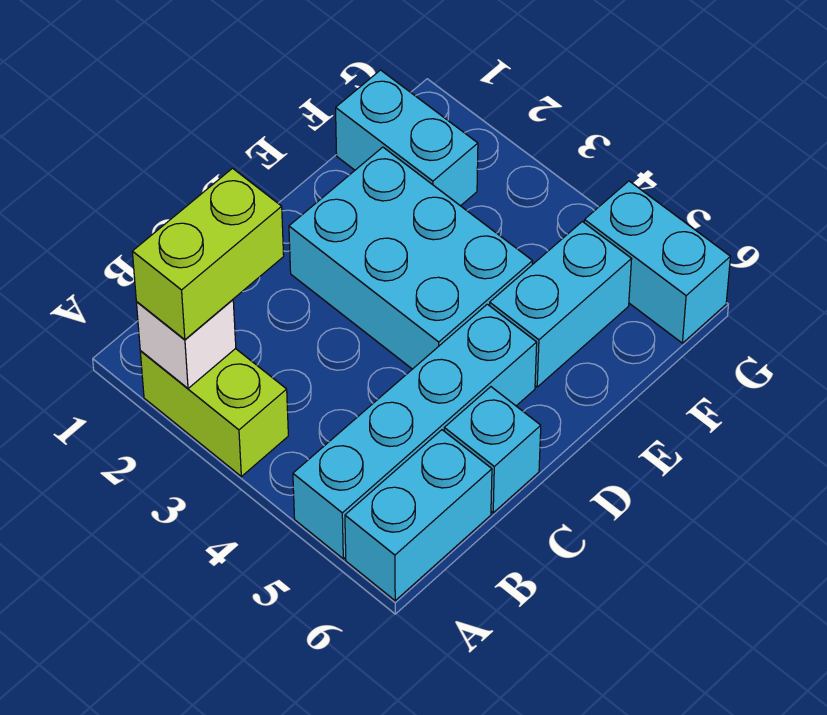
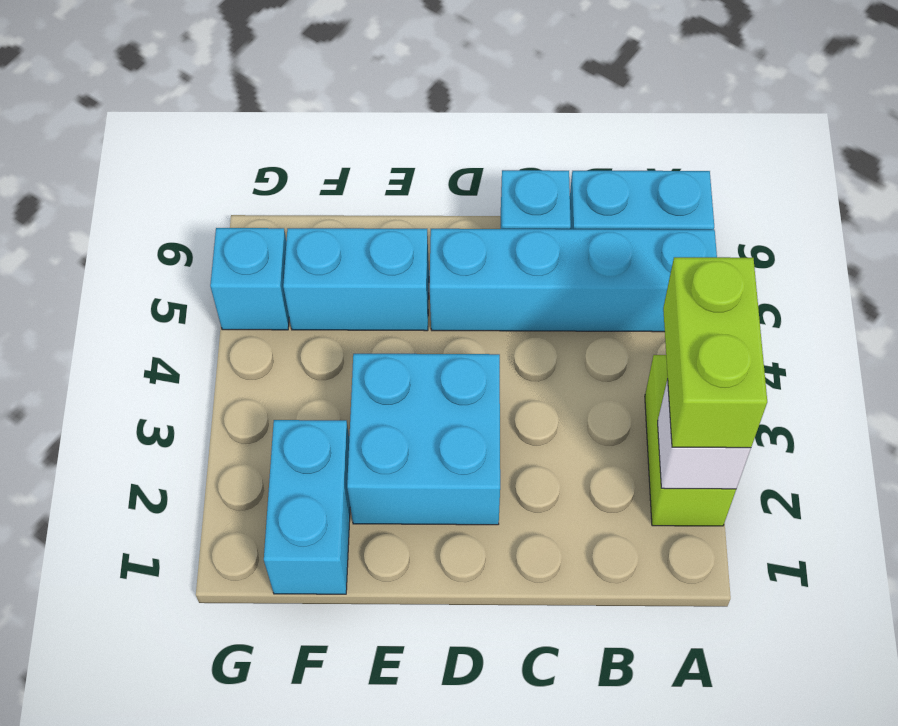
lime brick A2:B2 level 3 -> lime brick A2:A3 level 3
cyan brick D2:E4 level 1 -> cyan brick D2:E3 level 1
cyan brick G5:G6 level 1 -> cyan brick G5 level 1

